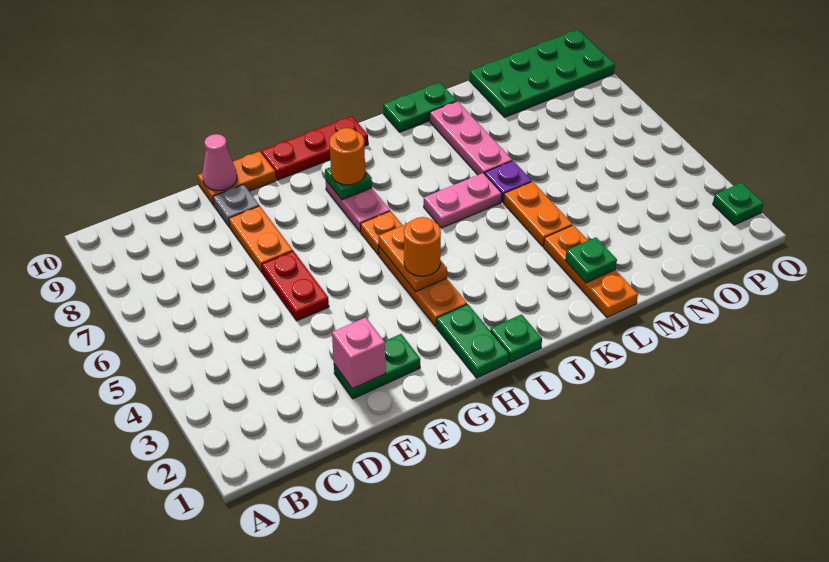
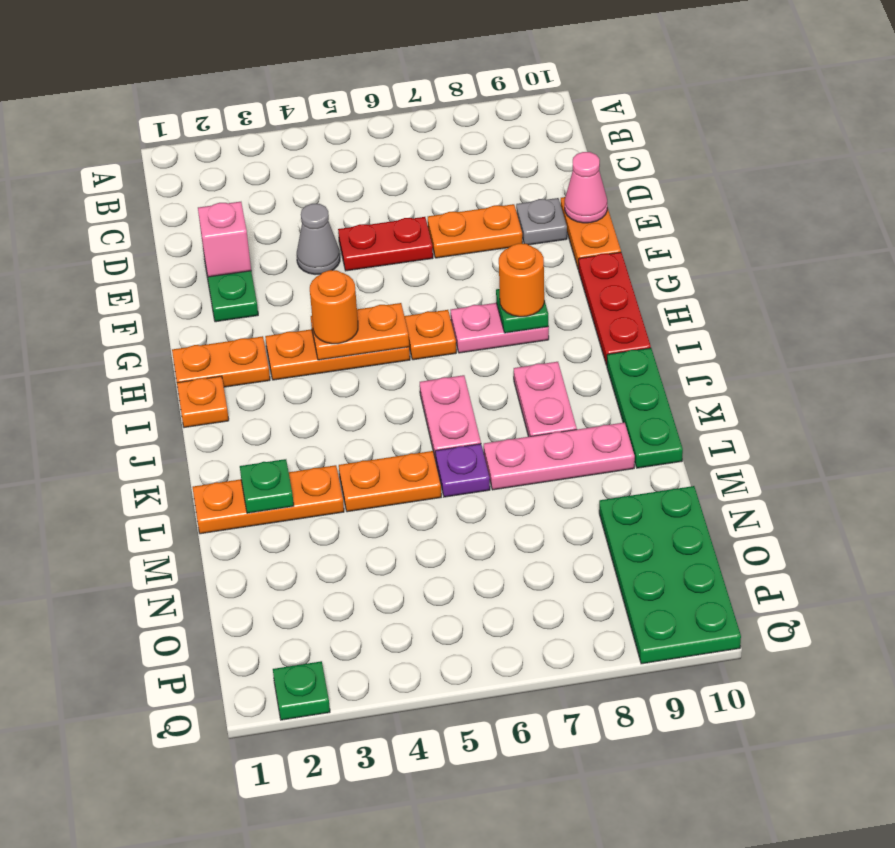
none -> grey cone E4 level 1
green plate H1:H2 level 1 -> orange plate H1:H2 level 1
green plate I1 level 1 -> orange plate I1 level 1
none -> pink plate J8:K8 level 1
green plate K10:L10 level 1 -> green plate J10:L10 level 1

